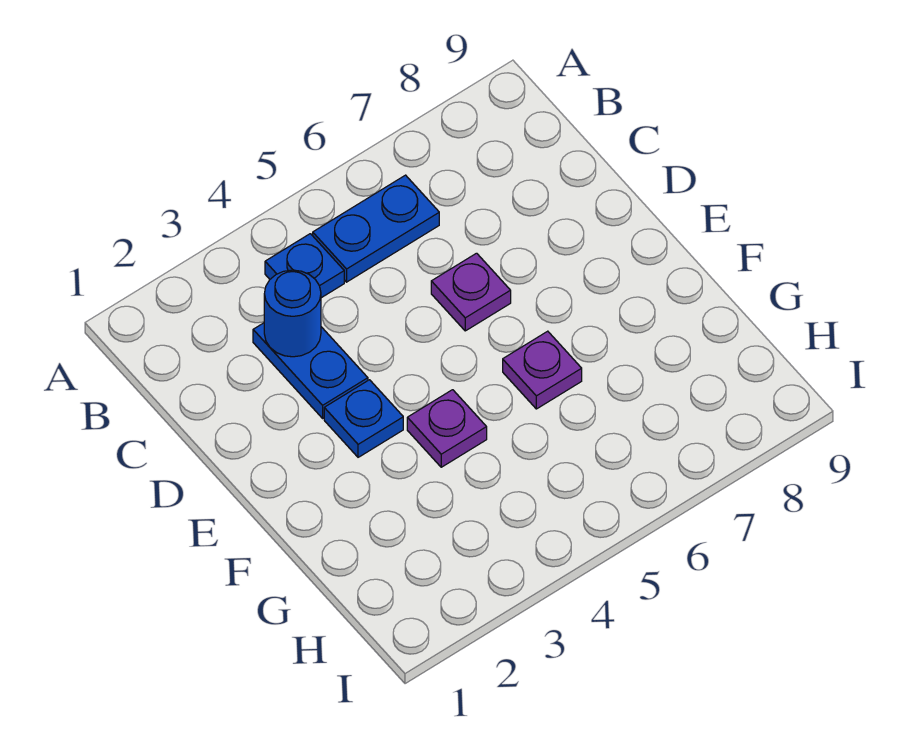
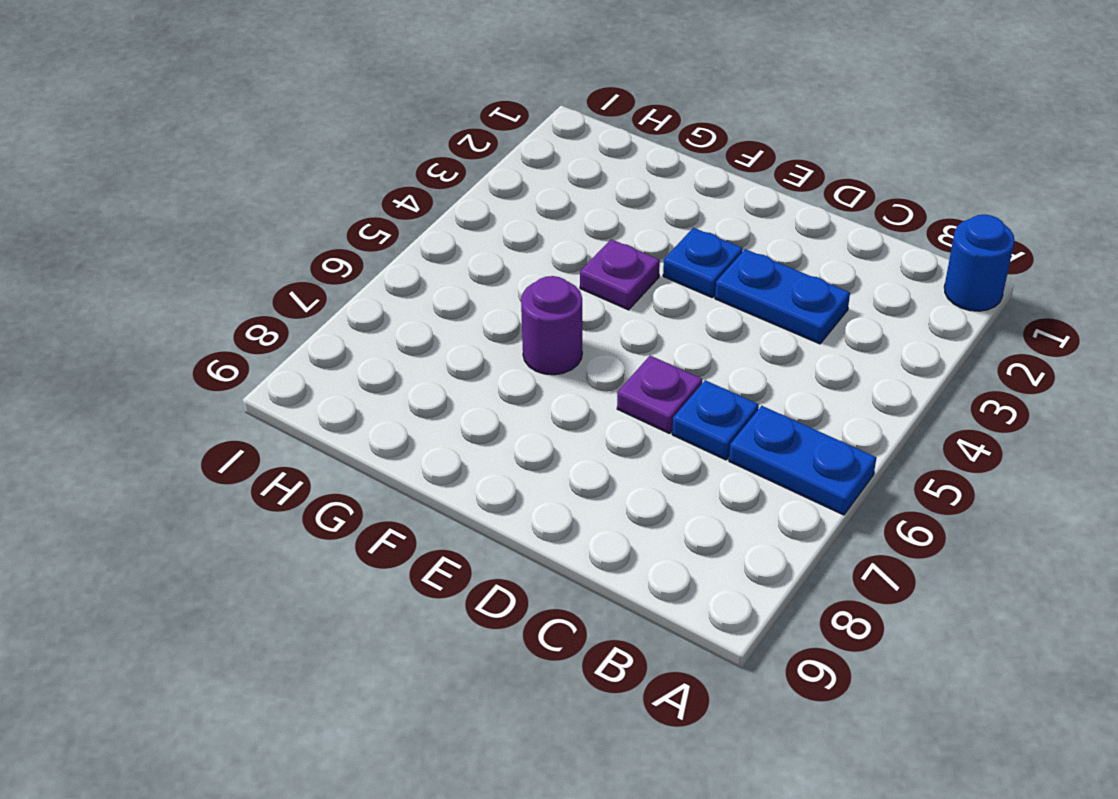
blue plate B4 level 1 -> blue plate C6 level 1
blue plate B5:B6 level 1 -> blue plate A6:B6 level 1
blue round brick C3 level 2 -> blue round brick A1 level 1
purple plate F6 level 1 -> purple round brick F6 level 1

